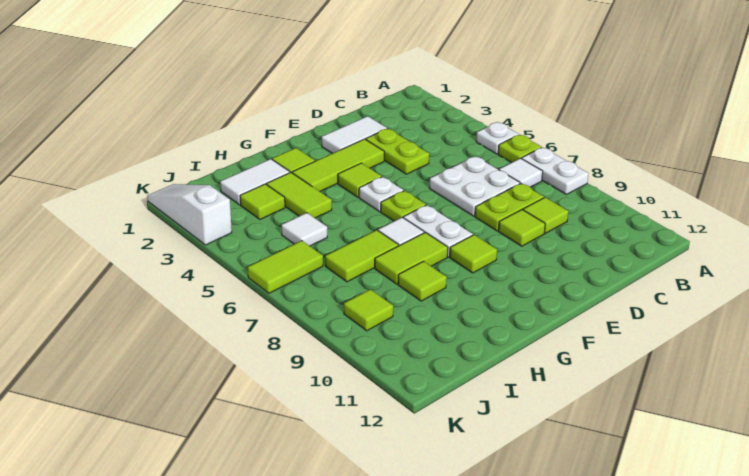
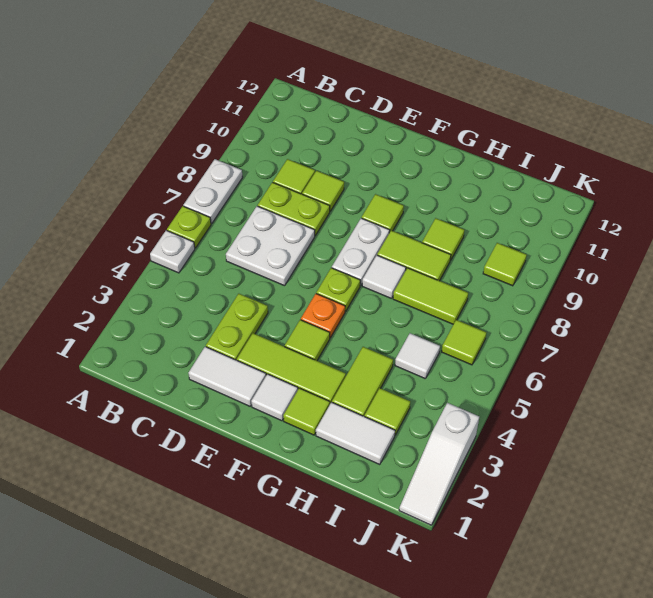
white tile B7 level 1 -> white tile F2 level 1
white plate F5 level 1 -> orange plate F5 level 1
lime tile J6:K6 level 1 -> lime tile J6 level 1

